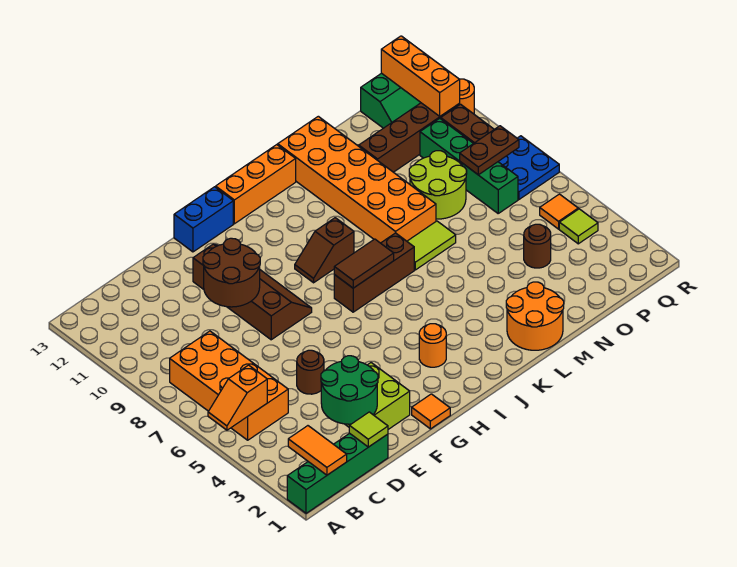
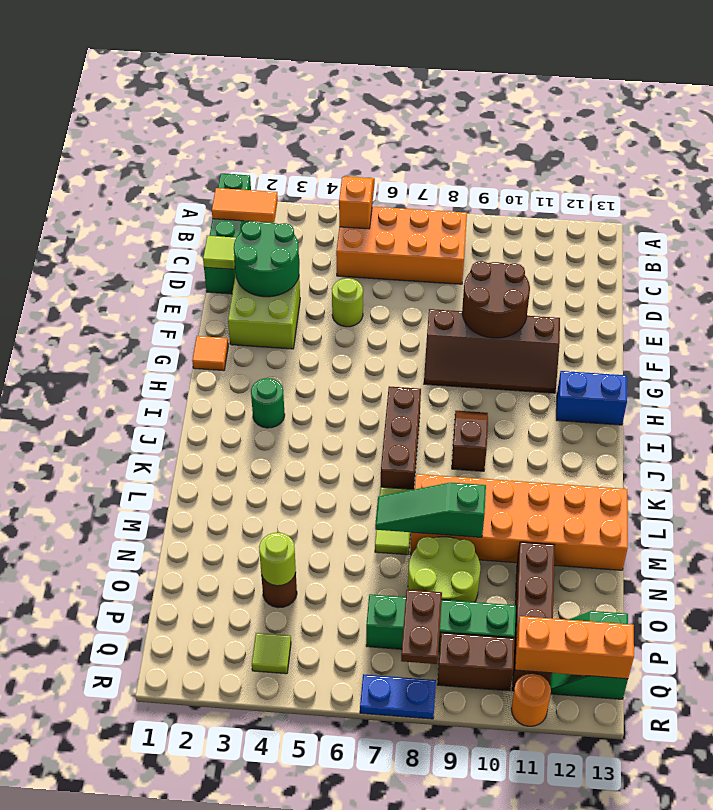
brown round brick E5 level 1 -> lime round brick E5 level 1
blue brick G13:H13 level 1 -> blue brick H12:H13 level 1
orange round brick I3 level 1 -> green round brick I3 level 1
brown tile I7:J7 level 2 -> none
orange brick I13:K13 level 1 -> none
orange round brick L1:M2 level 1 -> none
none -> green slope M7:M9 level 2 top 9
none -> lime round brick O4 level 2
orange tile Q5 level 1 -> none
blue plate Q7:R8 level 1 -> blue plate R7:R8 level 1

